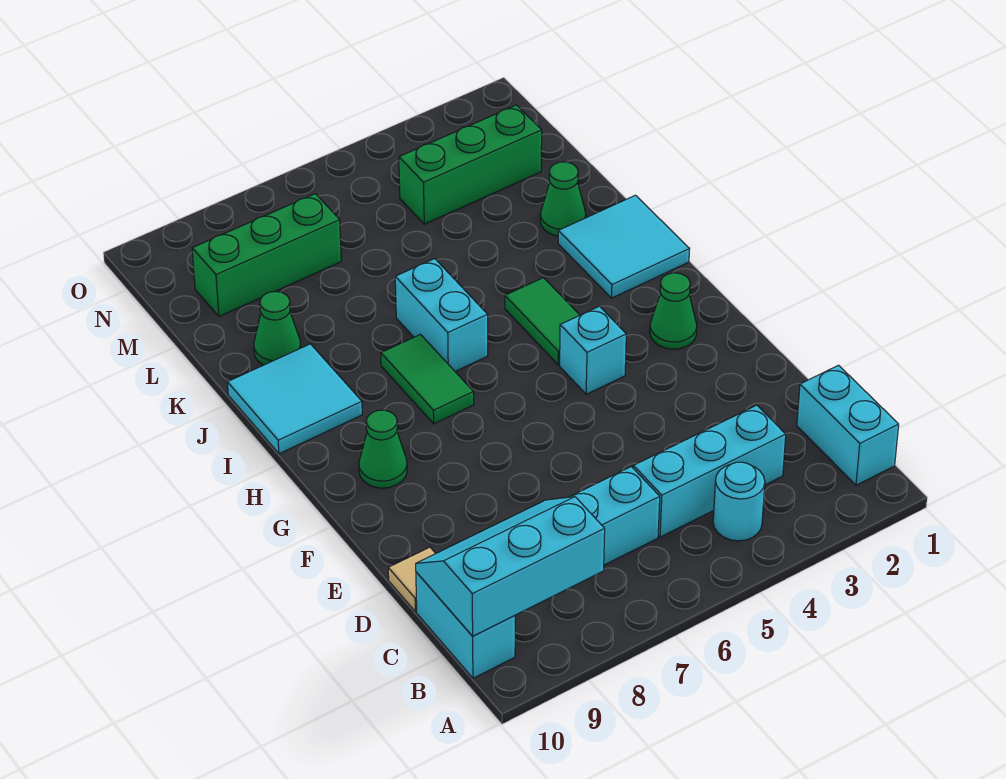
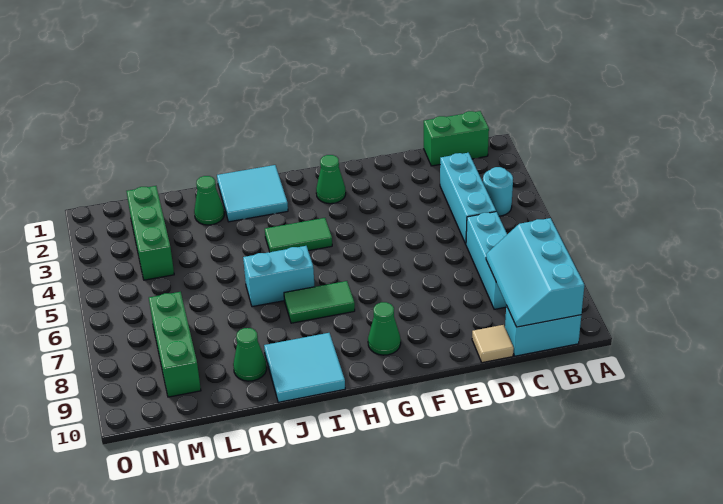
cyan brick B1:C1 level 1 -> green brick B1:C1 level 1
cyan brick G4 level 1 -> none

